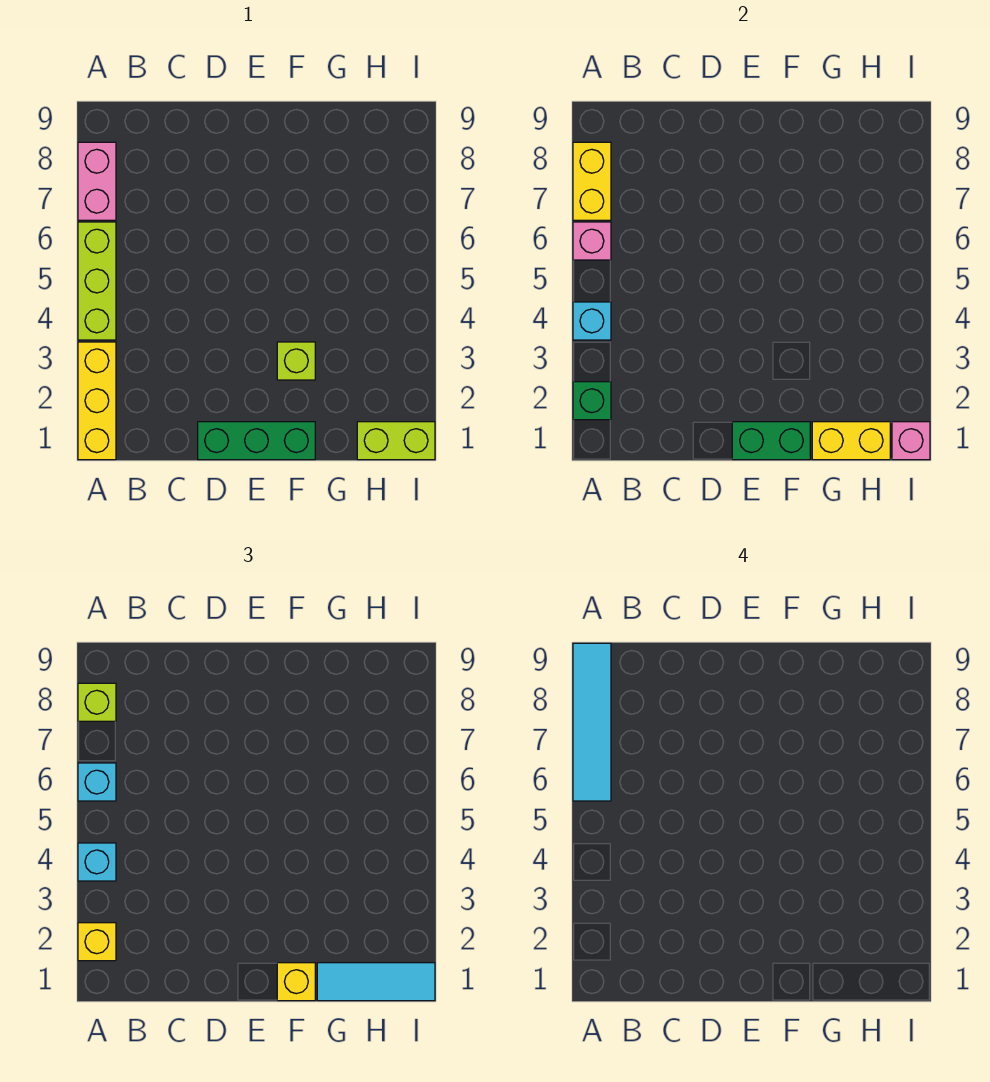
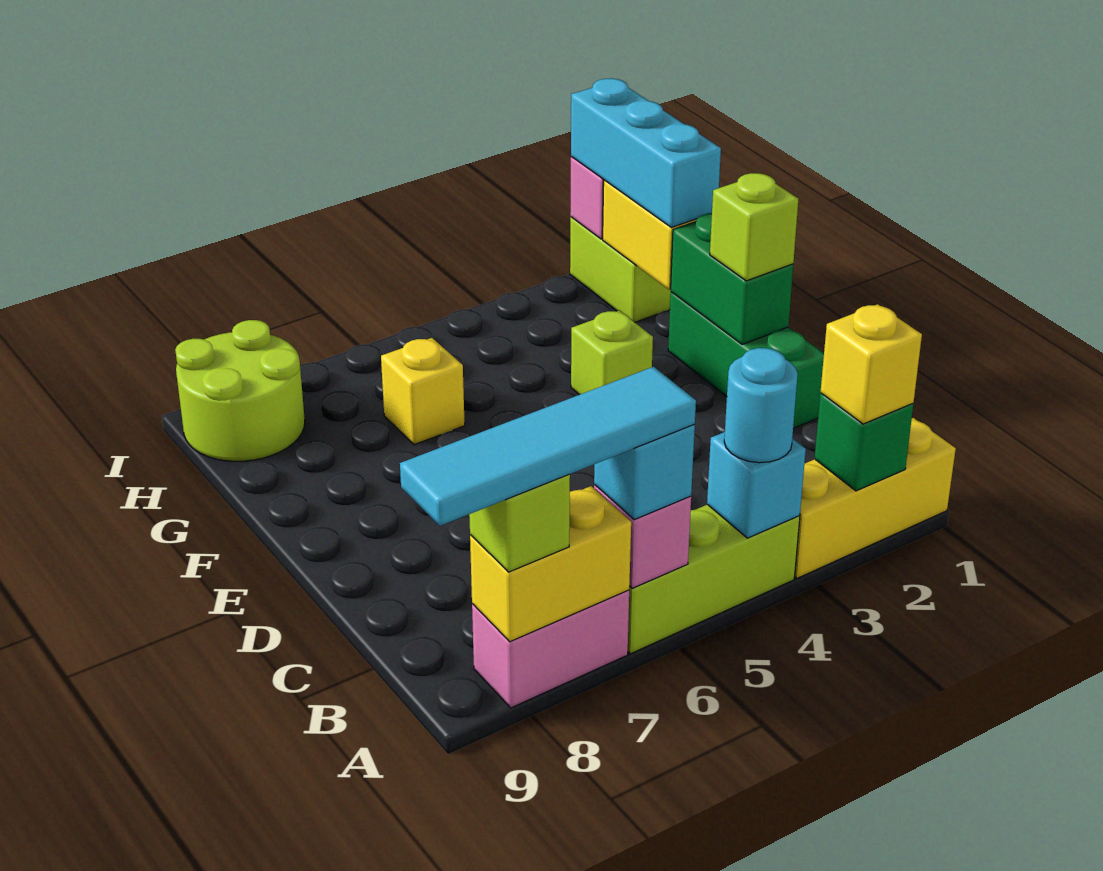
cyan brick A4 level 3 -> cyan round brick A4 level 3
none -> lime brick E1 level 3
yellow brick F1 level 3 -> yellow brick G6 level 1
cyan tile G1:I1 level 3 -> cyan brick G1:I1 level 3
none -> lime round brick H8:I9 level 1

